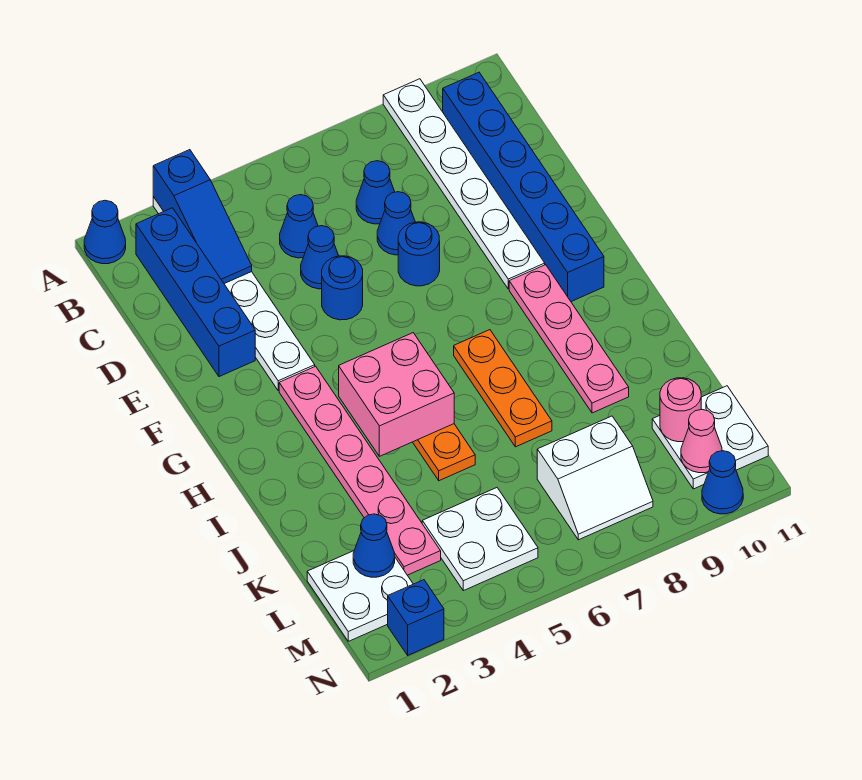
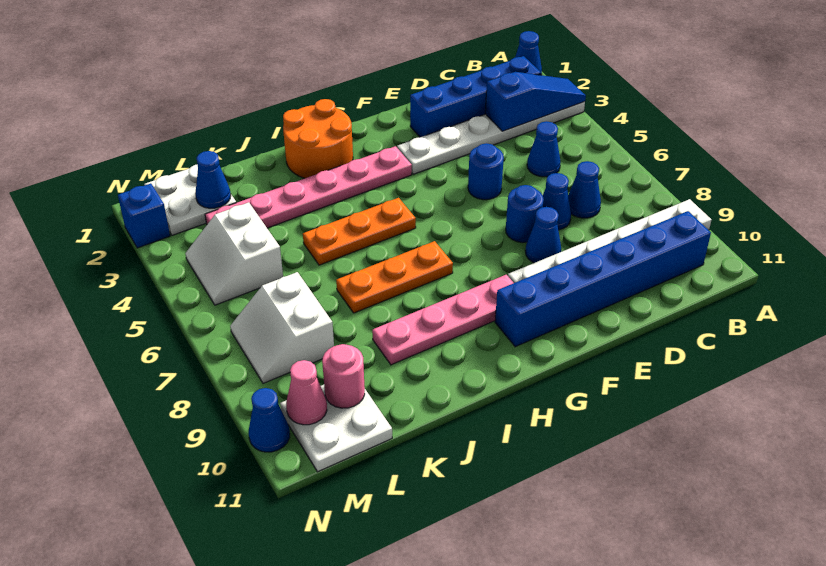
blue slope A3:C3 level 2 top A -> blue slope A3:C3 level 2 top C
blue cone D5 level 1 -> blue cone E8 level 1
none -> orange round brick H1:I2 level 1
pink brick H4:I5 level 2 -> none
white plate L4:M5 level 1 -> white slope L4:M5 level 1 top L

